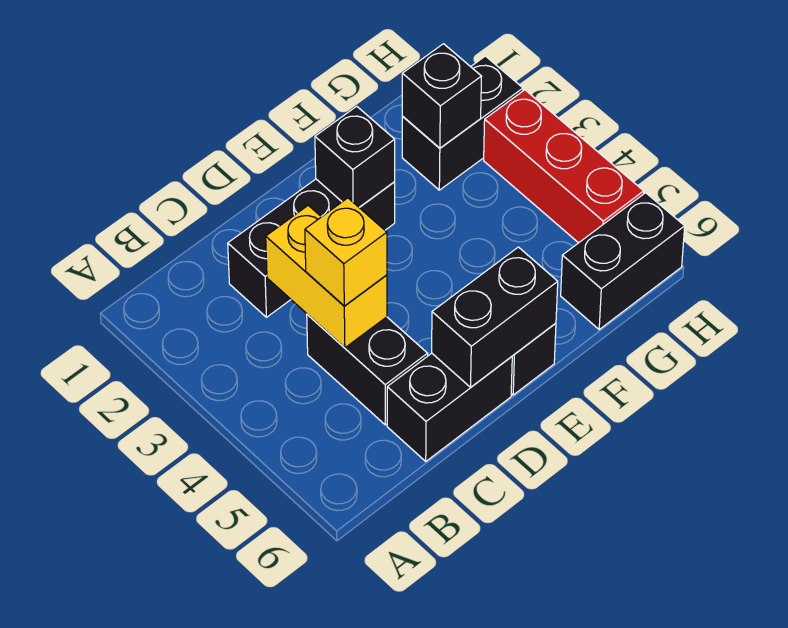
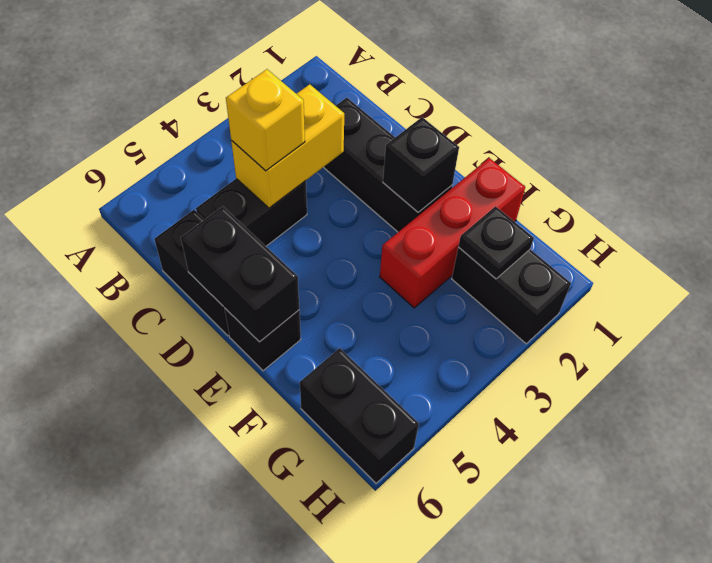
black brick G2 level 2 -> black plate G2 level 2
red brick H3:H5 level 1 -> red brick F1:F3 level 1

